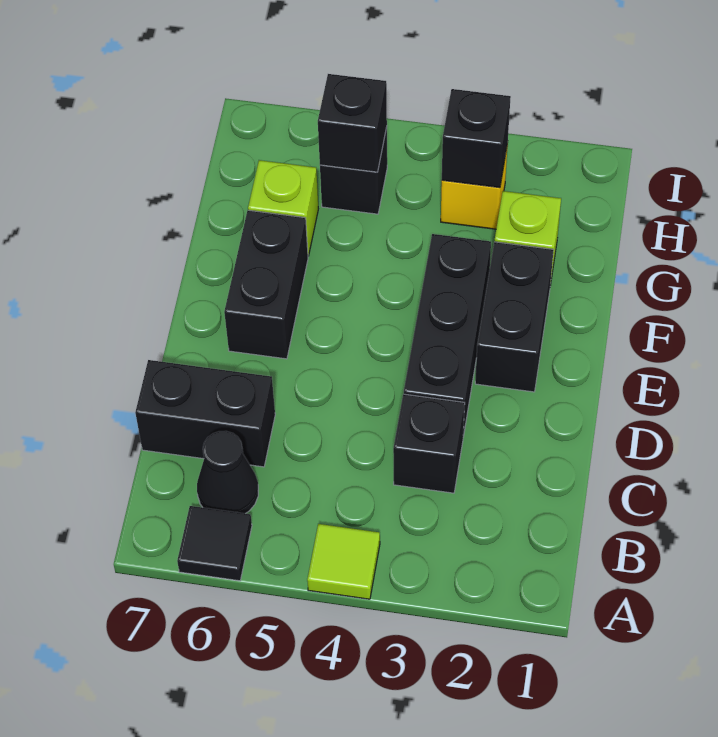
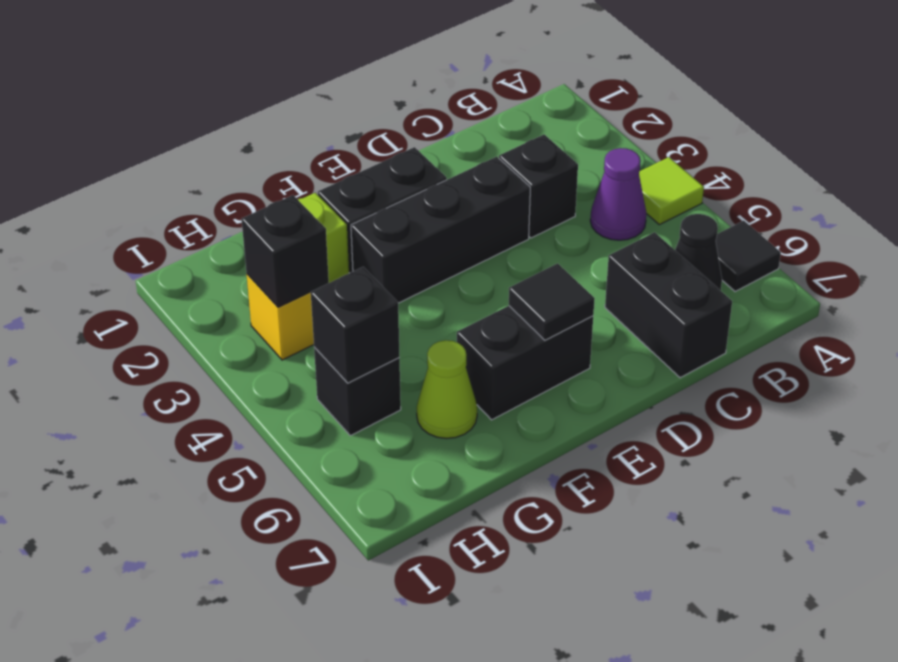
none -> purple cone B4 level 1
none -> black tile E6 level 2
lime brick G6 level 1 -> lime cone G6 level 1

